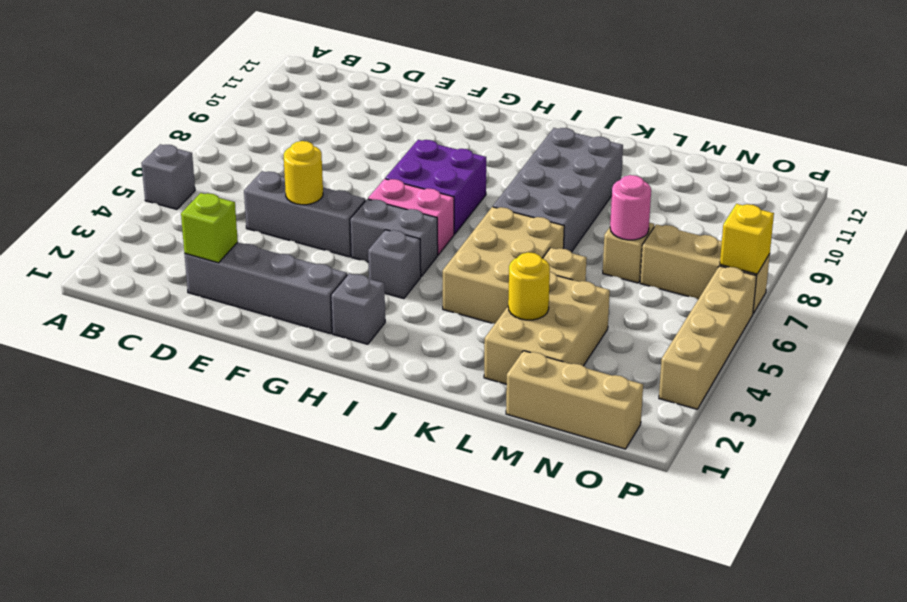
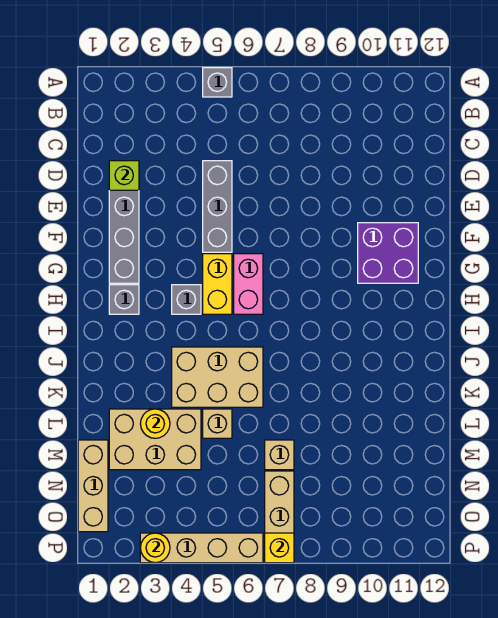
yellow round brick E5 level 2 -> yellow round brick P3 level 2
grey brick G5:H5 level 1 -> yellow brick G5:H5 level 1
purple brick G7:H8 level 1 -> purple brick F10:G11 level 1
grey brick J7:K10 level 1 -> none
pink round brick M7 level 2 -> none

